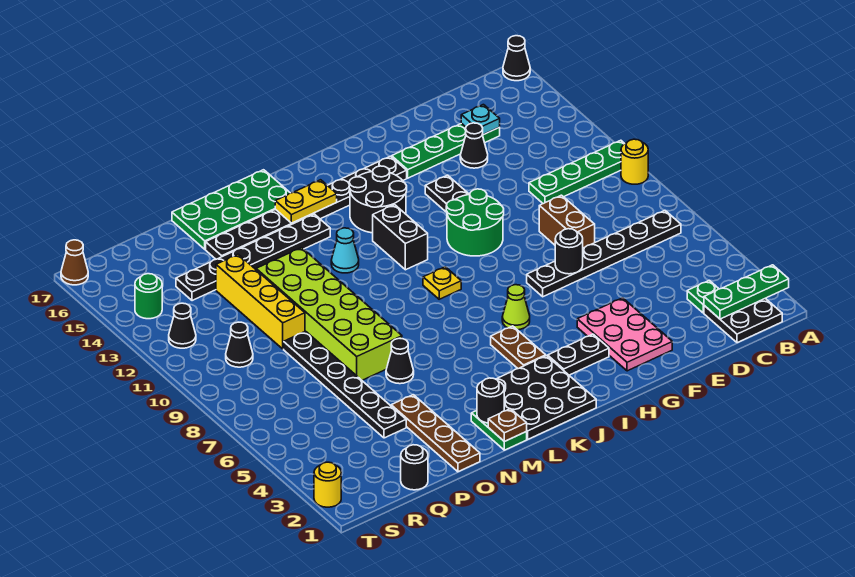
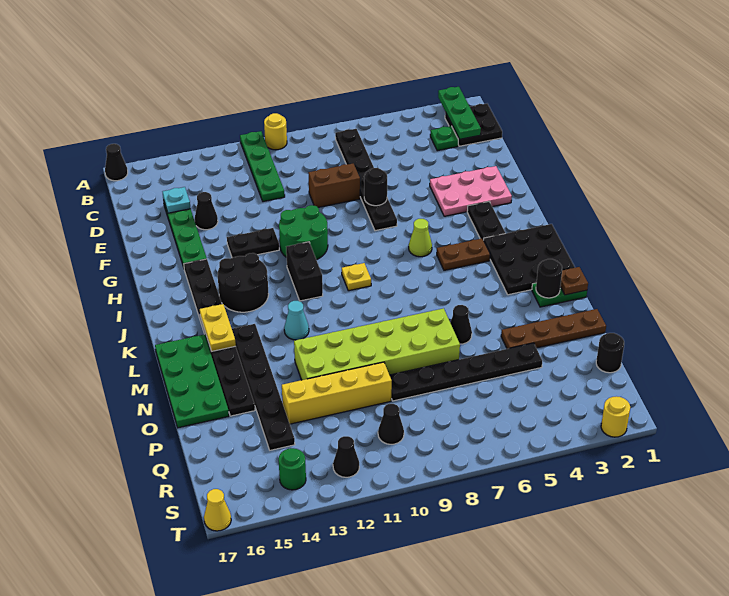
black brick J11:J12 level 1 -> black brick I11:J11 level 1
brown cone T17 level 1 -> yellow cone T17 level 1

